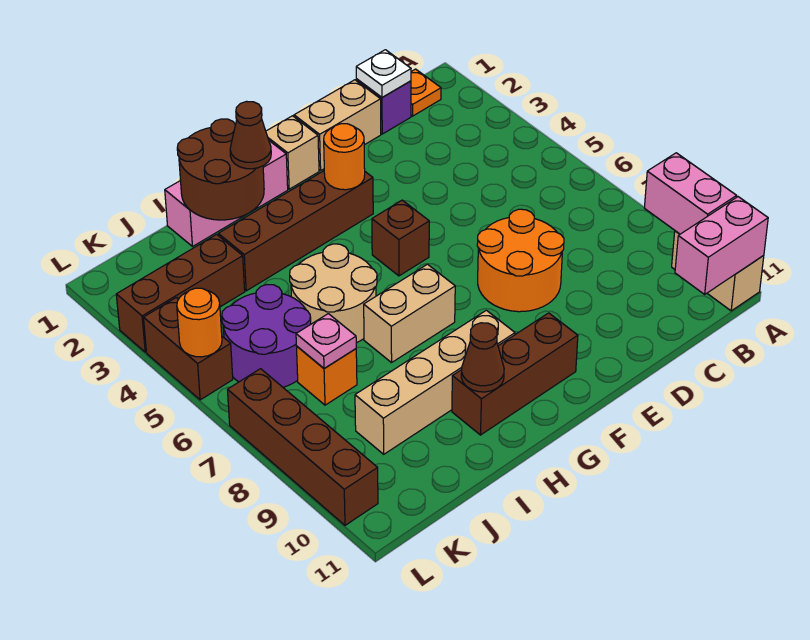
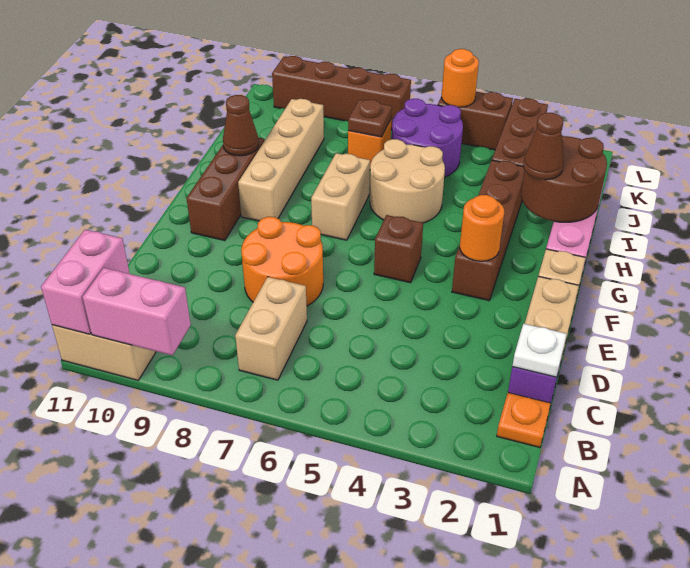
none -> tan brick B7:C7 level 1
pink plate J7 level 2 -> brown plate J7 level 2

